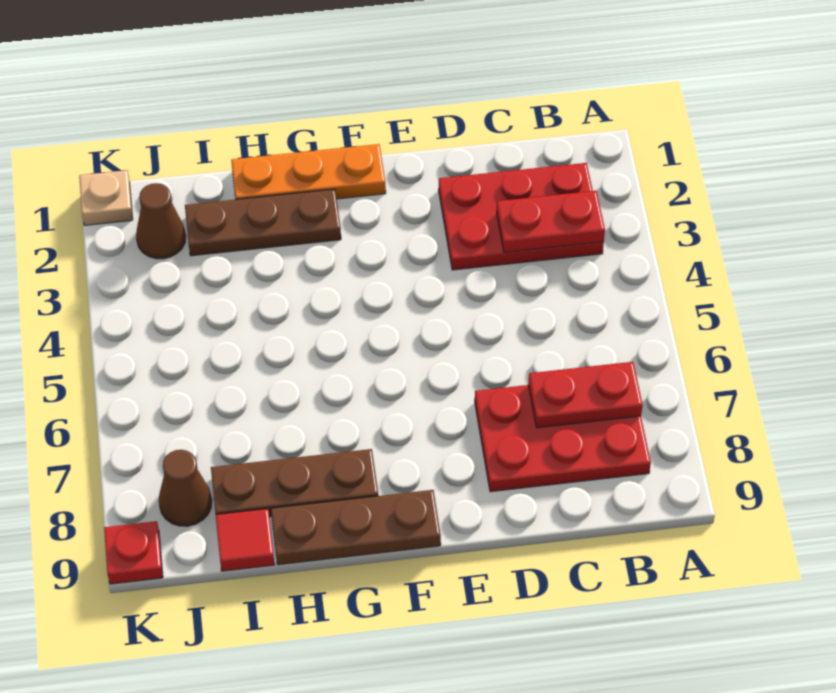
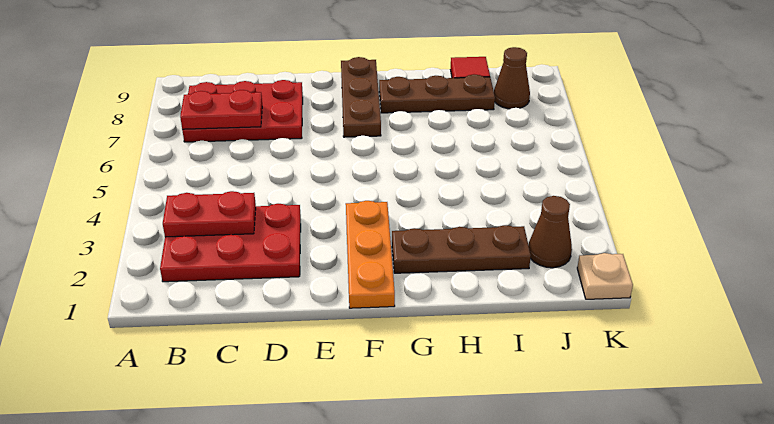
orange plate F1:H1 level 1 -> orange plate F1:F3 level 1
brown plate F9:H9 level 1 -> brown plate F7:F9 level 1
red plate K9 level 1 -> none

